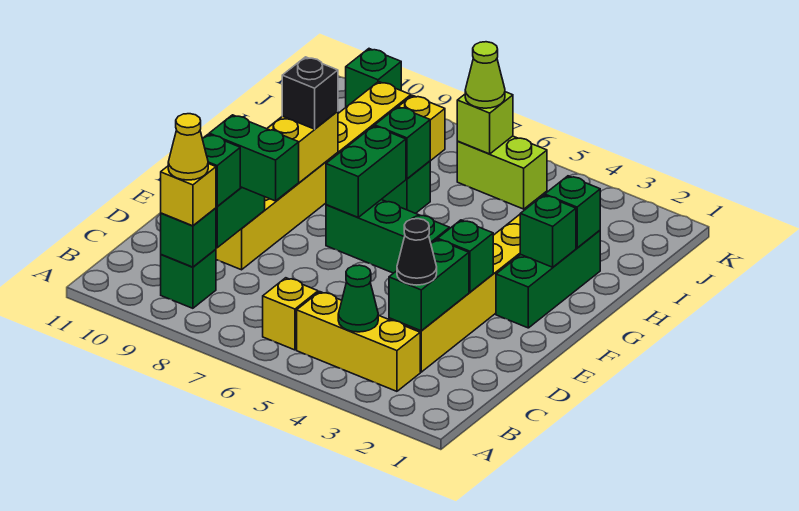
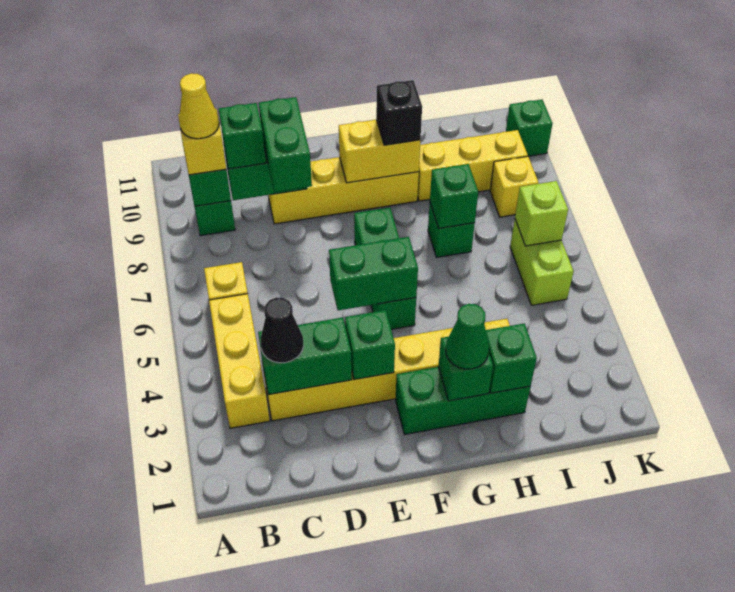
green cone B4 level 2 -> green cone G2 level 3
green brick F7:G7 level 2 -> green brick E5:F5 level 2
lime cone J6 level 3 -> none

